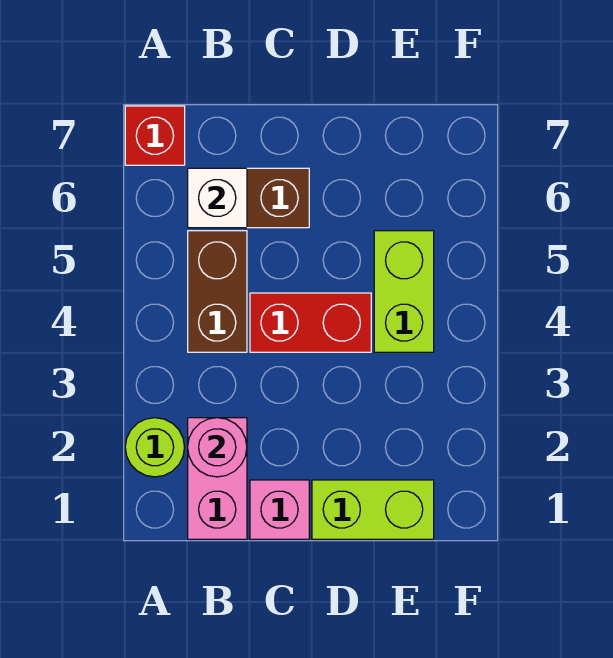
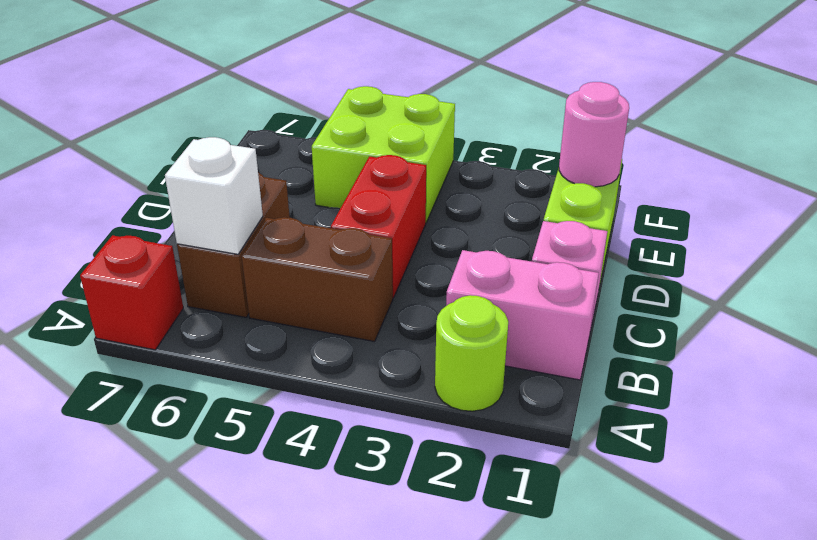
pink round brick B2 level 2 -> pink round brick E1 level 2
lime brick E4:E5 level 1 -> lime brick E4:F5 level 1

